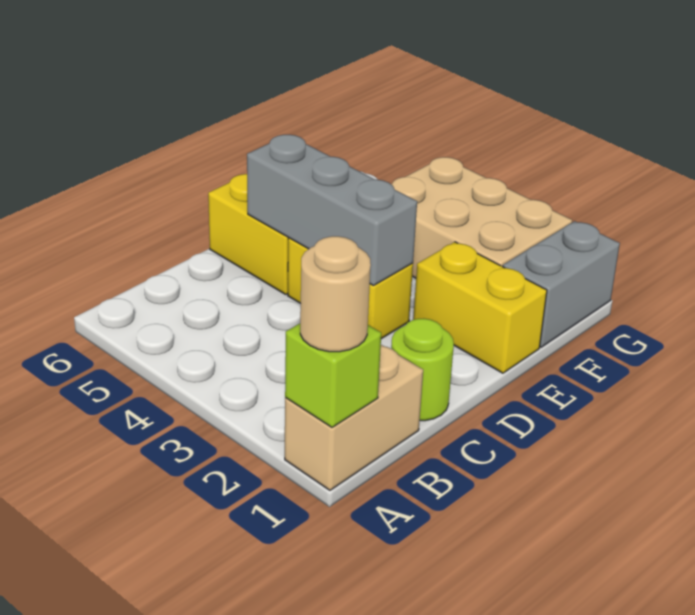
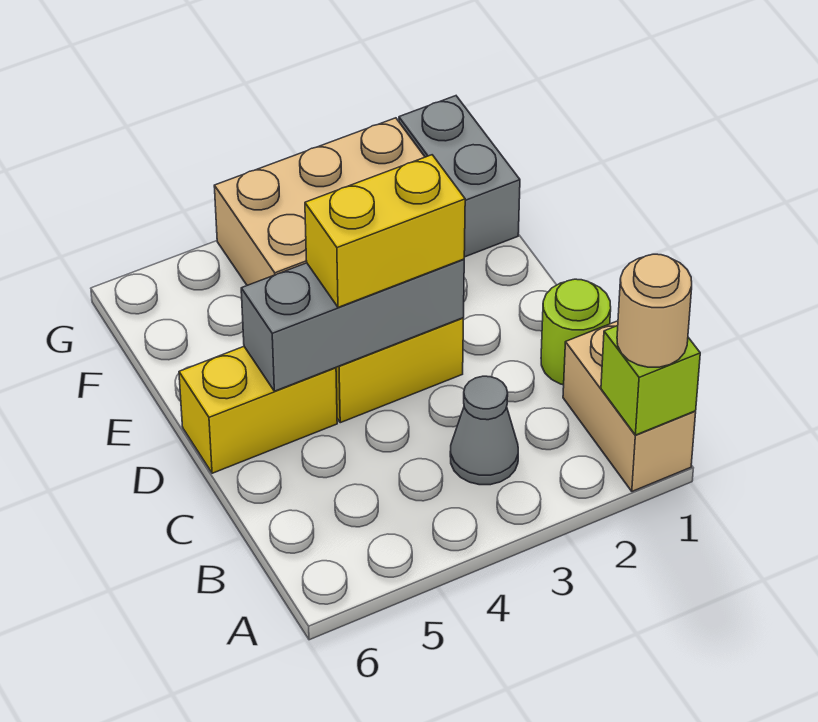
none -> grey cone B3 level 1
yellow brick E1:E2 level 1 -> yellow brick D3:D4 level 3

